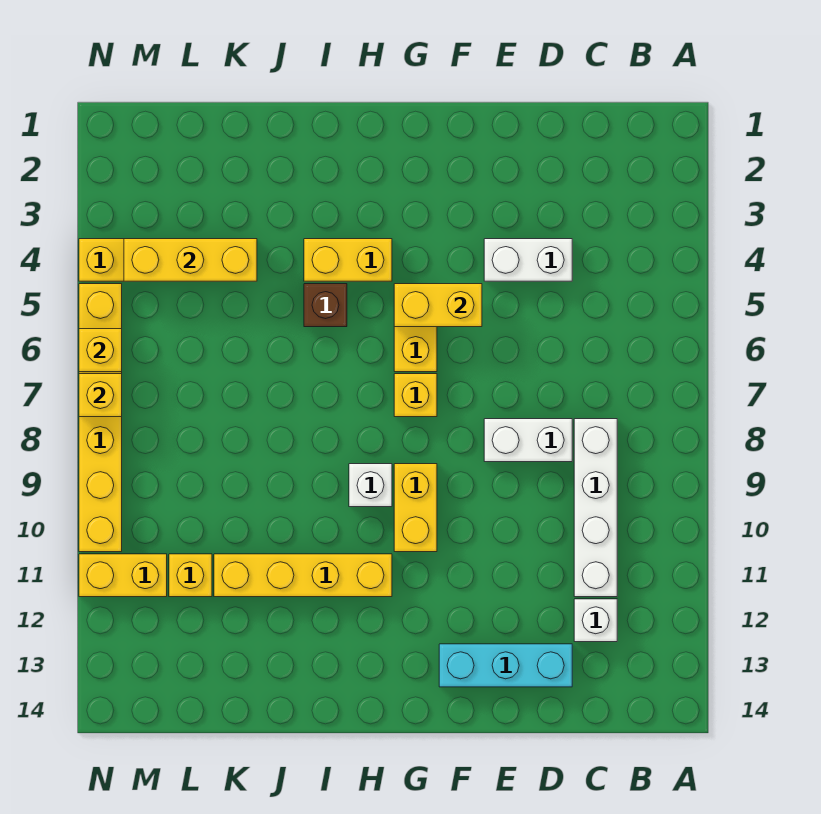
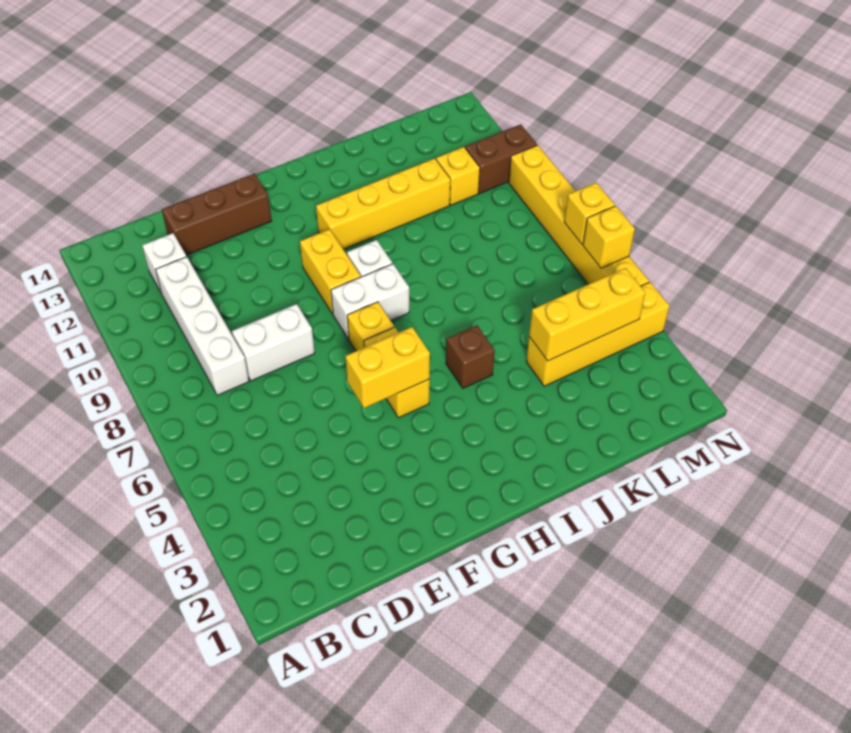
white brick D4:E4 level 1 -> white brick G8:H8 level 1
cyan brick D13:F13 level 1 -> brown brick D13:F13 level 1
yellow brick H4:I4 level 1 -> none
yellow brick M11:N11 level 1 -> brown brick M11:N11 level 1

